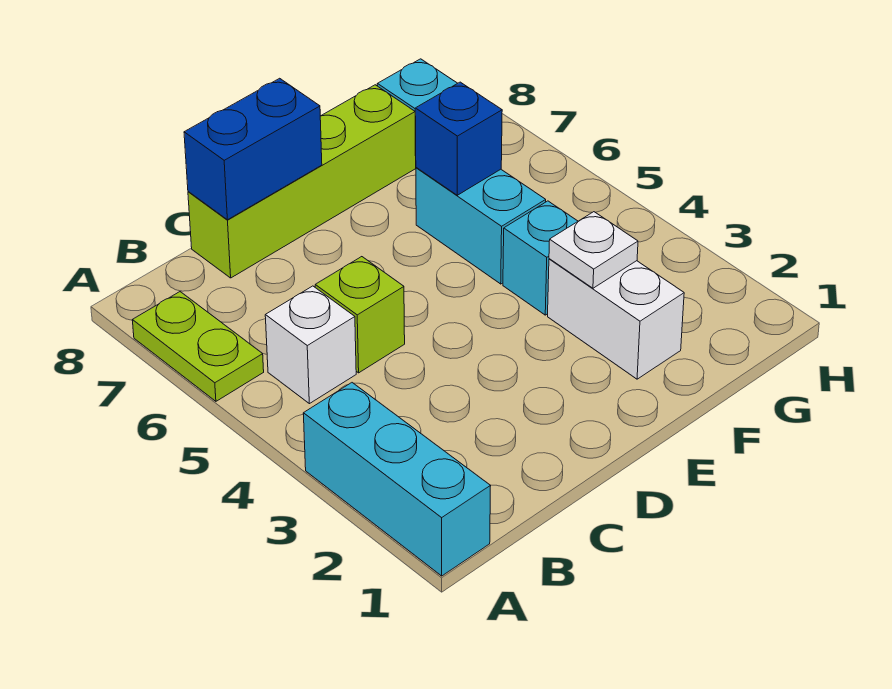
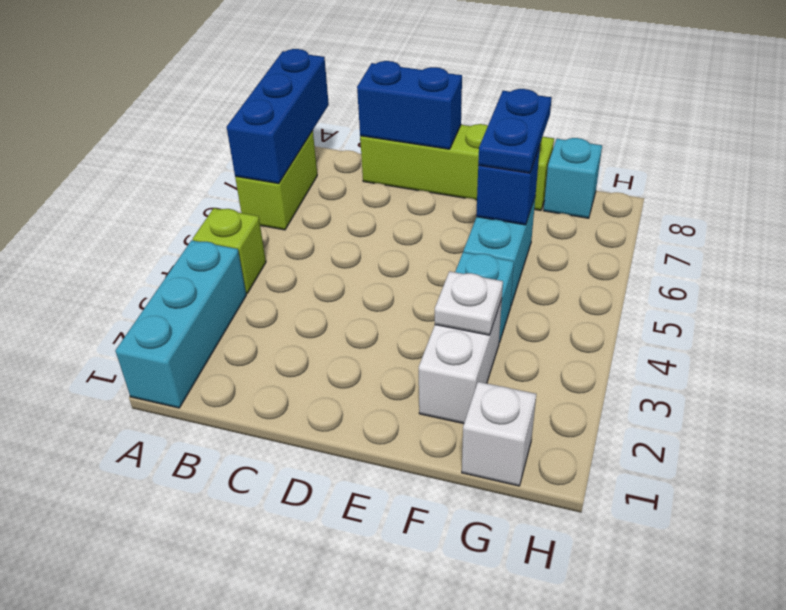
lime plate A6:A7 level 1 -> lime brick A6:A7 level 1
none -> blue brick A6:A8 level 2
white brick B5 level 1 -> white brick G1 level 1
lime brick C5 level 1 -> lime brick A4 level 1
none -> blue plate F6:F7 level 3

